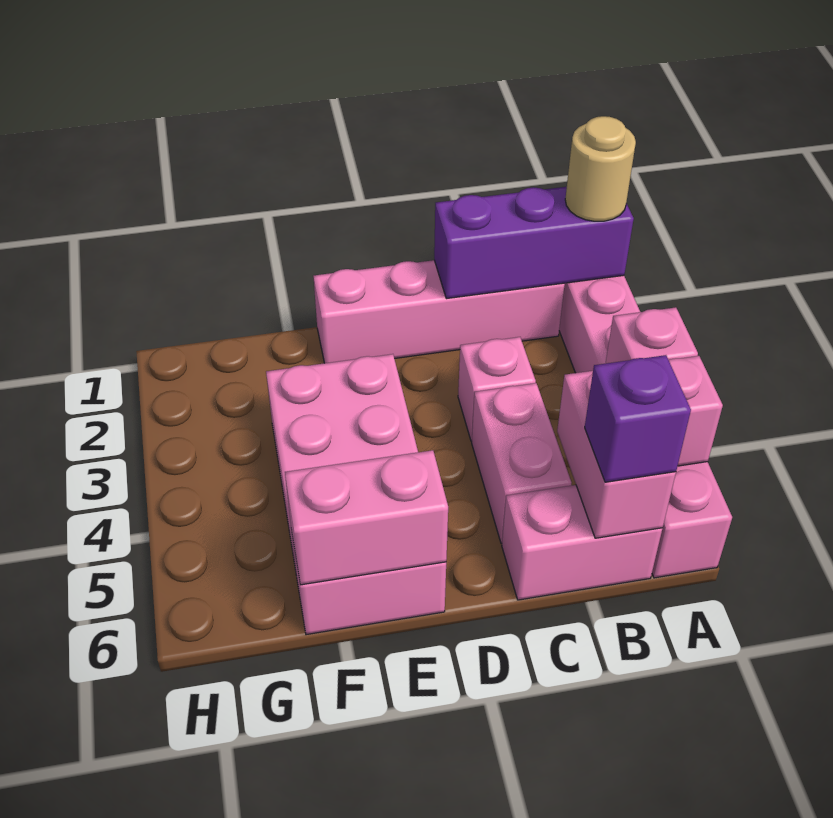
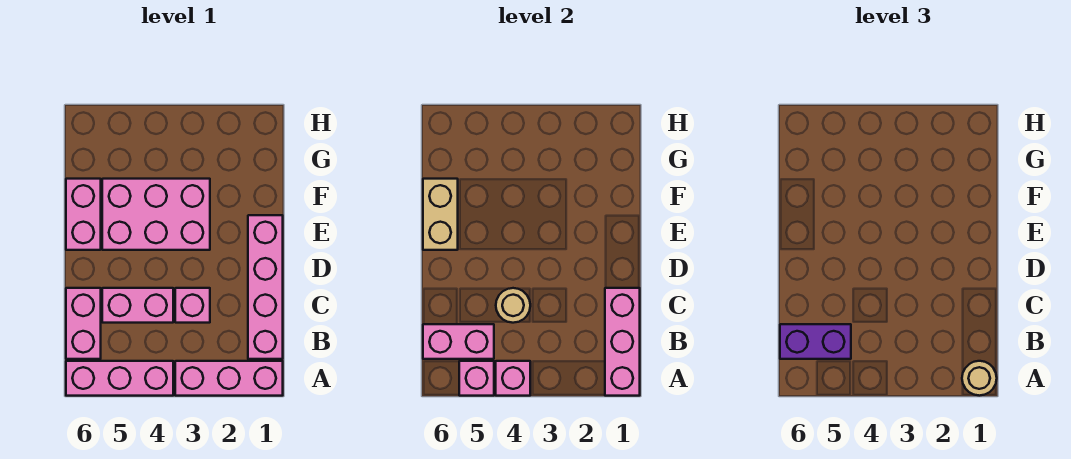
purple brick A1:C1 level 2 -> pink brick A1:C1 level 2
purple brick B6 level 3 -> purple brick B5:B6 level 3
none -> tan round brick C4 level 2
pink brick E6:F6 level 2 -> tan brick E6:F6 level 2

